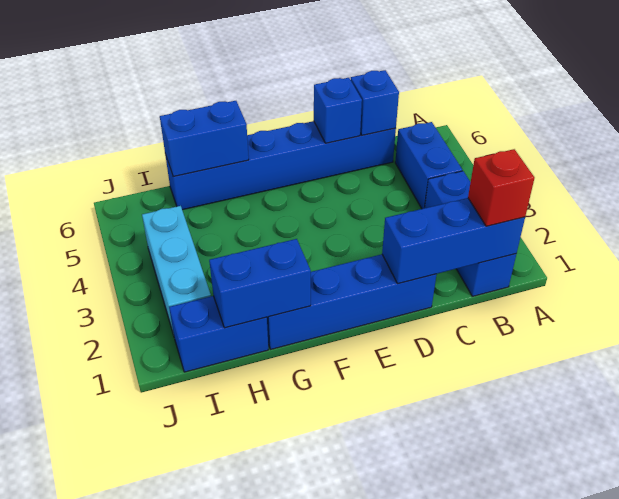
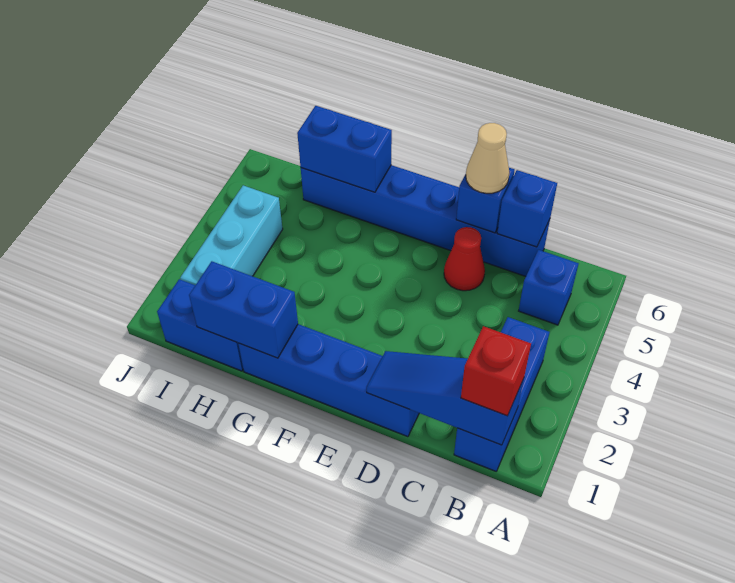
blue brick B1:D1 level 2 -> blue slope B1:D1 level 2 top B
blue brick B4:B5 level 1 -> blue brick B5 level 1
none -> red cone D5 level 1
none -> tan cone D6 level 3

